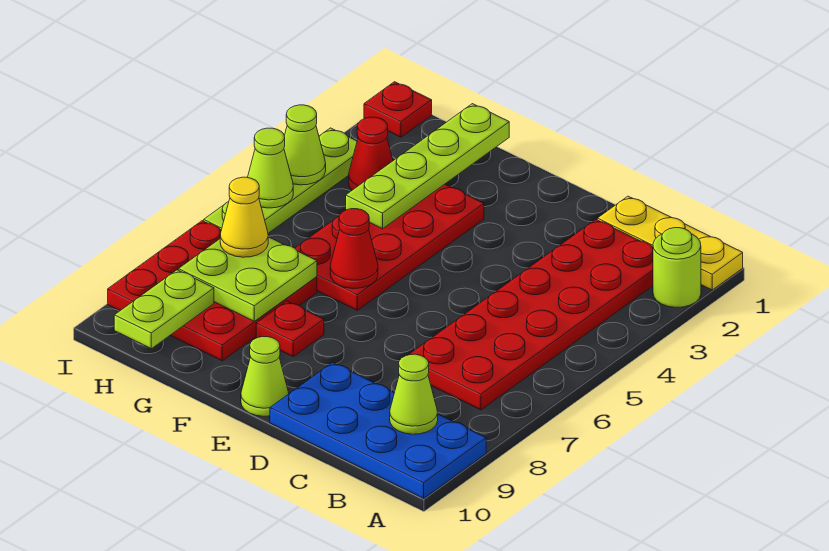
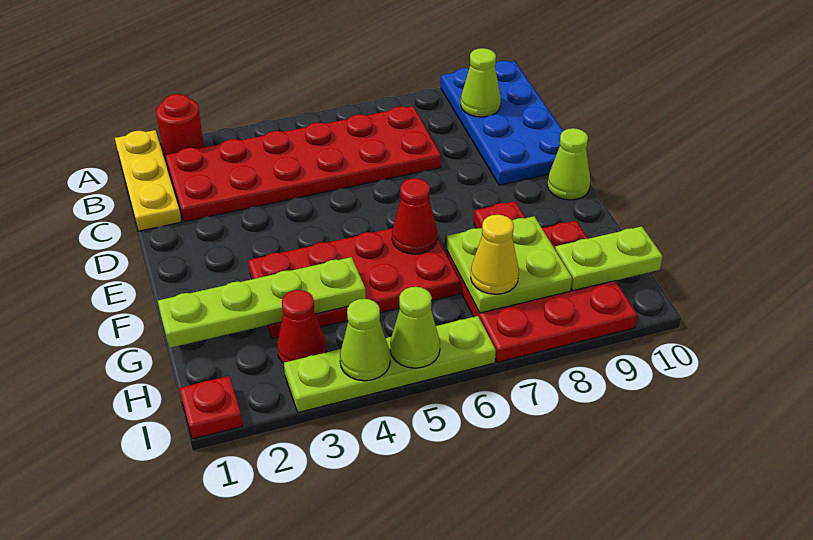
lime round brick A2 level 1 -> red round brick A2 level 1

